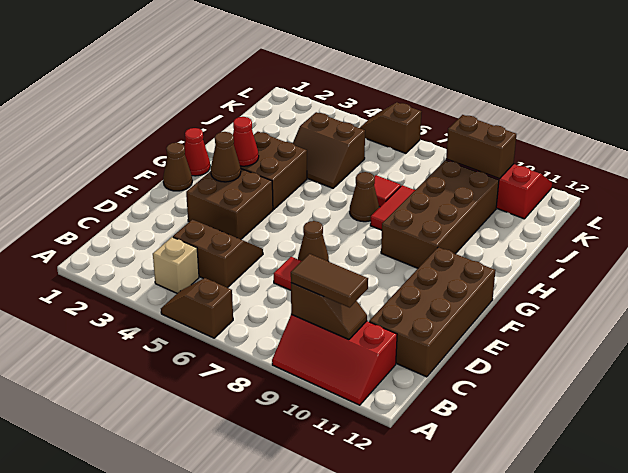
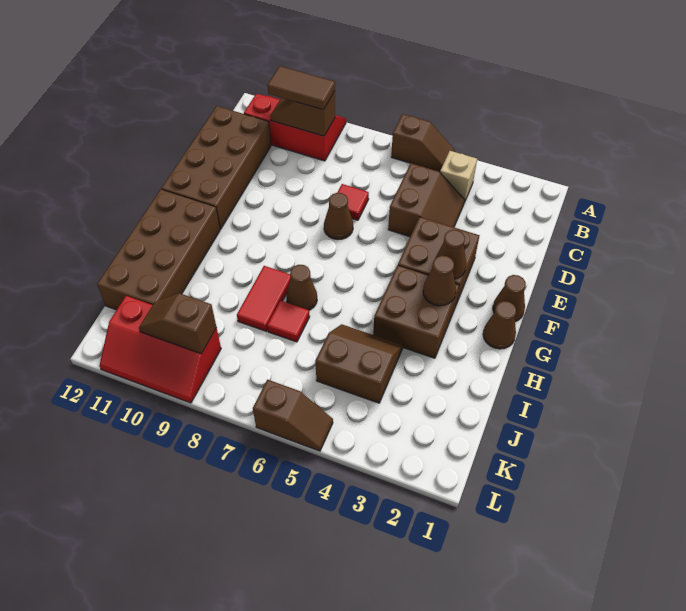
brown slope C4:D5 level 1 top C -> brown slope C4:D5 level 1 top 5
red cone G1 level 1 -> brown cone G1 level 1
red cone G3 level 2 -> brown cone G3 level 2
brown brick G9:J10 level 1 -> brown brick G11:J12 level 1
brown brick K9:K10 level 2 -> brown slope K9:K10 level 2 top 9

